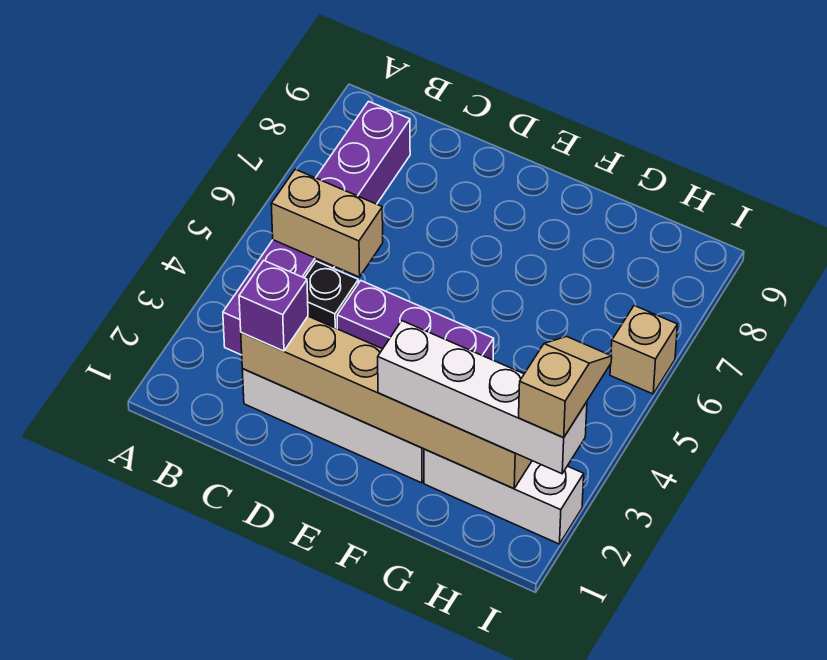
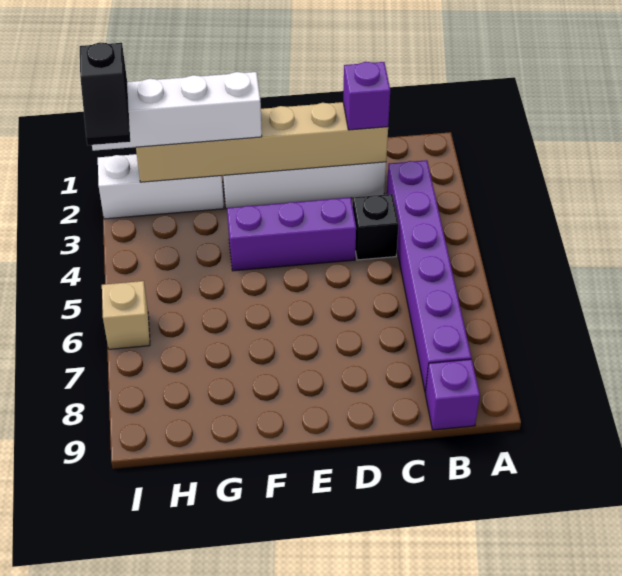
tan brick B5:C5 level 2 -> none
none -> purple brick B9 level 1
tan slope I2:I3 level 4 top 2 -> black slope I2:I3 level 4 top 2

